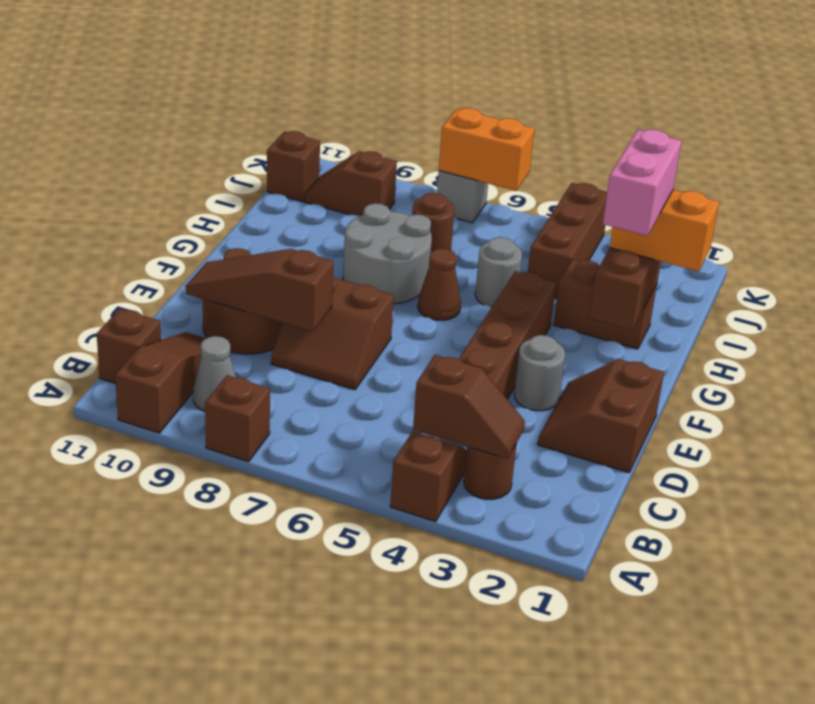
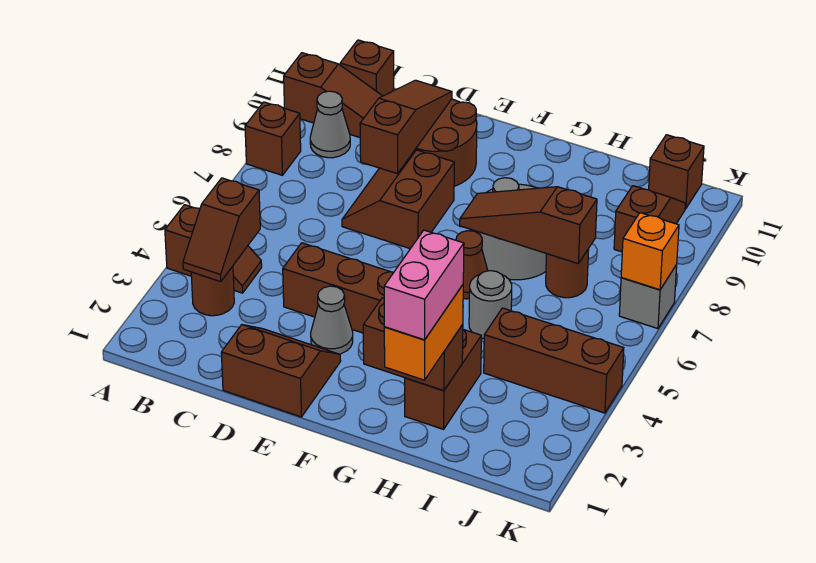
grey round brick E3 level 1 -> grey cone E3 level 1
pink brick G2:H2 level 4 -> pink brick H1:H2 level 4
none -> brown slope G7:I7 level 2 top I
orange brick K6:K7 level 2 -> orange brick K7 level 2

